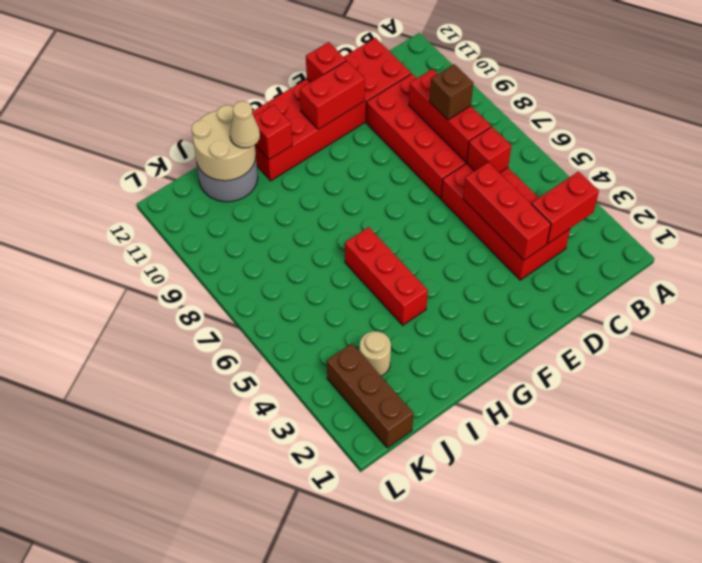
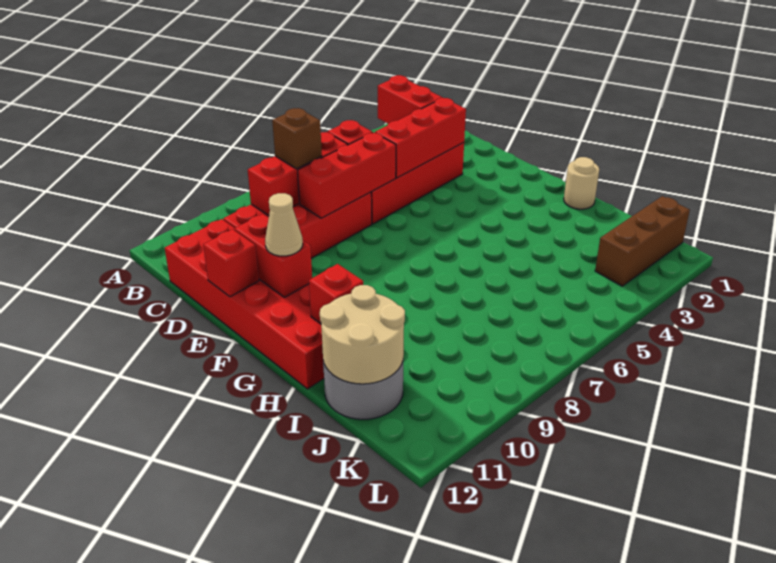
red brick H4:H6 level 1 -> red brick D6:D8 level 2
tan cone I11 level 3 -> tan cone F11 level 3
tan round brick J3 level 1 -> tan round brick H1 level 1

